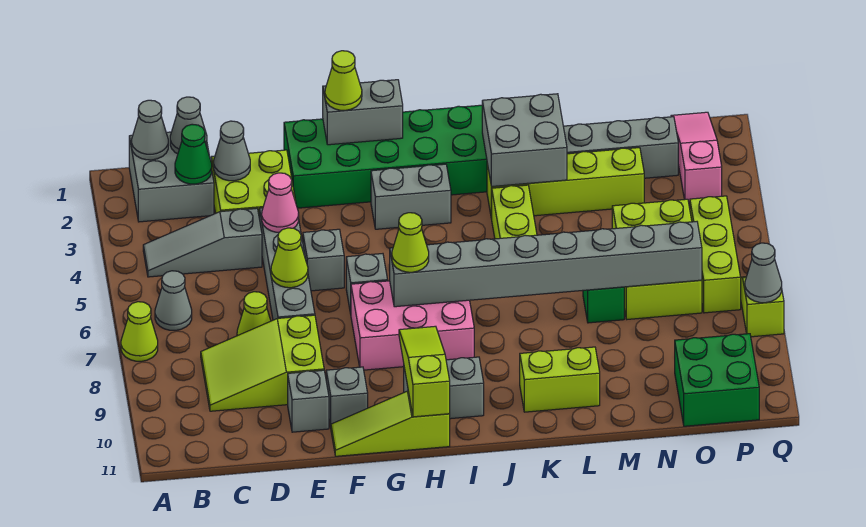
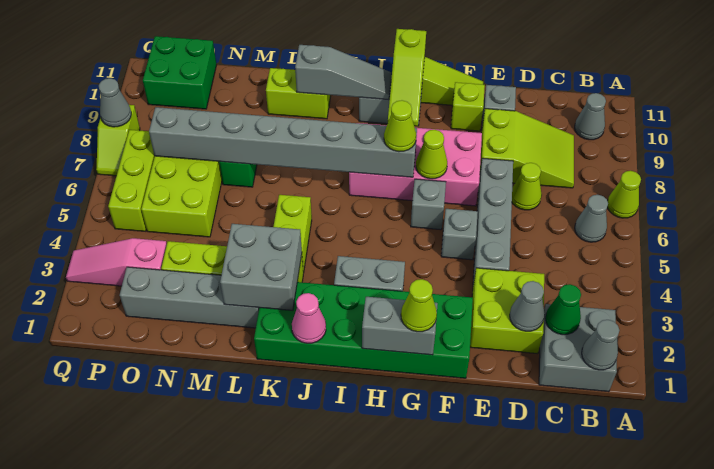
grey slope B4:D4 level 1 top D -> grey slope I10:K10 level 2 top K
grey cone C1 level 2 -> grey cone B10 level 1
pink cone E4 level 2 -> pink cone J1 level 2
lime cone E6 level 2 -> lime cone G7 level 2
grey brick F10 level 1 -> lime brick F10 level 1
pink brick G7:I8 level 1 -> pink brick F7:I8 level 1
pink slope P1:P3 level 1 top 3 -> pink slope O3:Q3 level 1 top O

